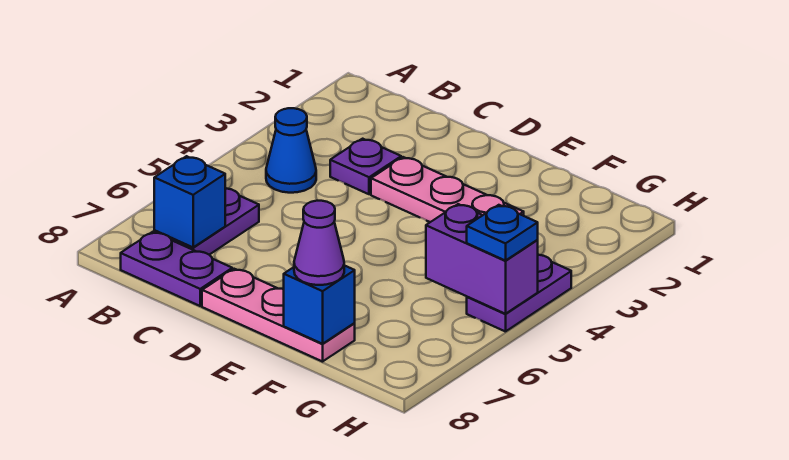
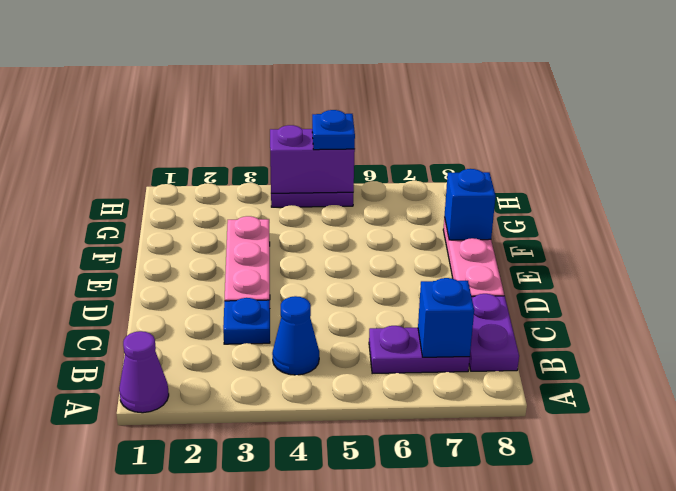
purple plate C3 level 1 -> blue plate C3 level 1
purple cone F8 level 3 -> purple cone A1 level 1
purple brick G5:H5 level 2 -> purple brick H4:H5 level 2

